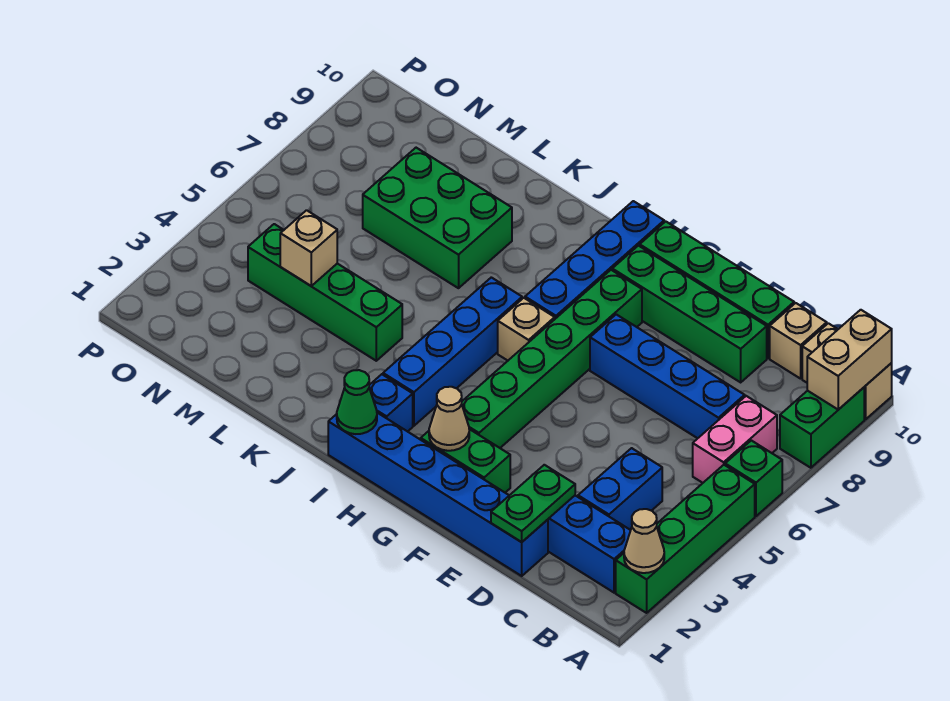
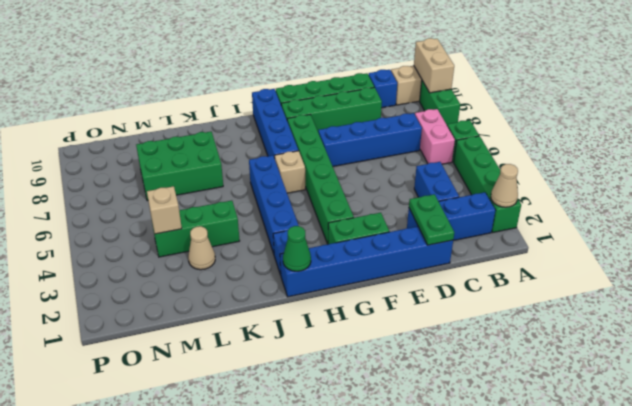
tan brick C10 level 1 -> blue brick C10 level 1
tan cone G2 level 2 -> tan cone L3 level 1
green brick K4:N4 level 1 -> green brick K4:M4 level 1

